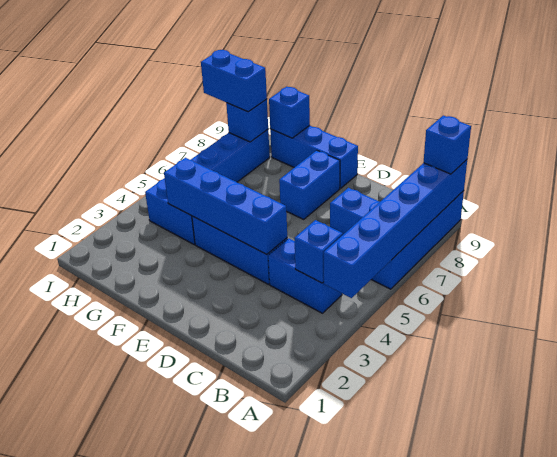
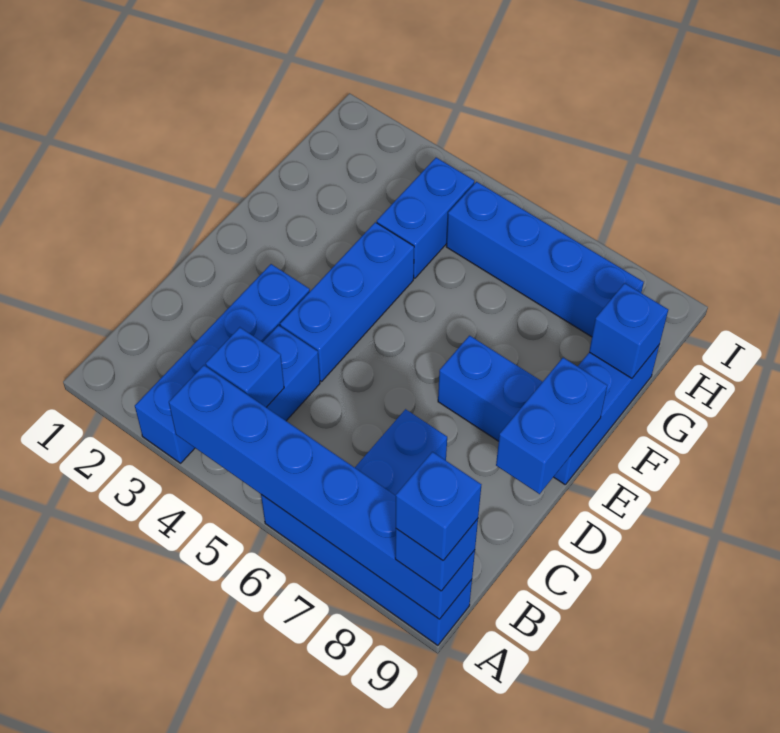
blue brick D4:G4 level 2 -> blue brick A3:D3 level 1
blue brick H8 level 2 -> blue brick A9 level 4
blue brick H8:I8 level 3 -> blue brick D9:E9 level 2

